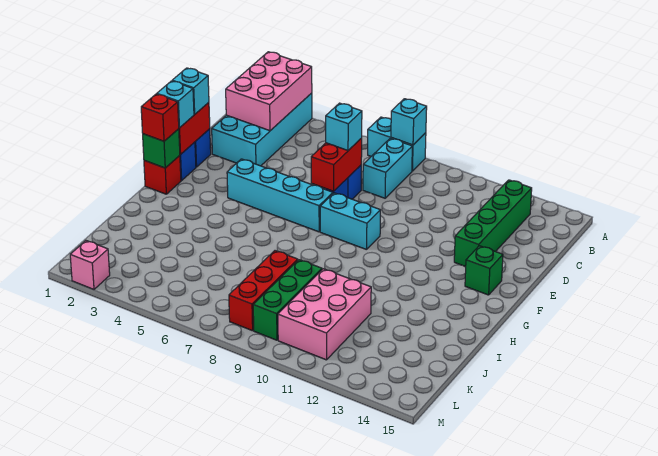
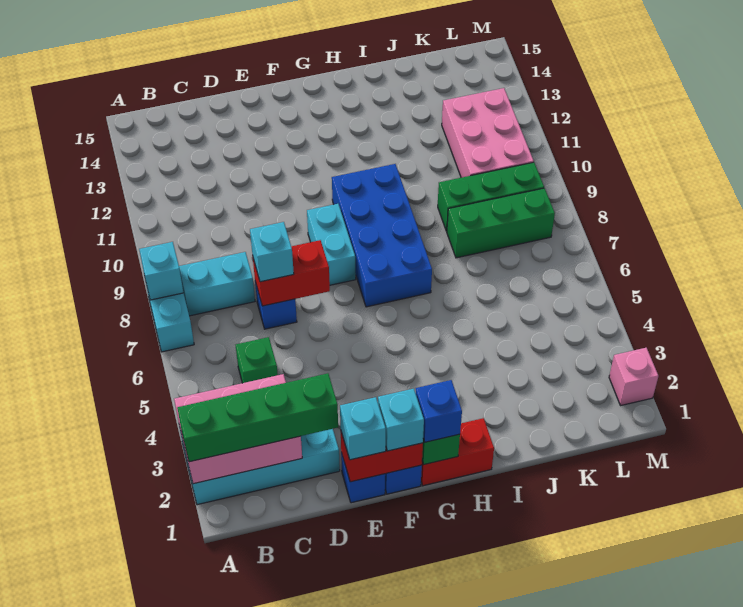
green brick B13:E13 level 1 -> green brick A2:D2 level 3
cyan brick F4:F7 level 1 -> none
green brick F14 level 1 -> green brick C5 level 1
red brick G1 level 1 -> red brick G1:H1 level 1
red brick G1 level 3 -> blue brick G1 level 3
none -> blue brick G7:H10 level 1
red brick J8:L8 level 1 -> green brick J8:L8 level 1
pink brick J10:L11 level 1 -> pink brick K10:L12 level 1

